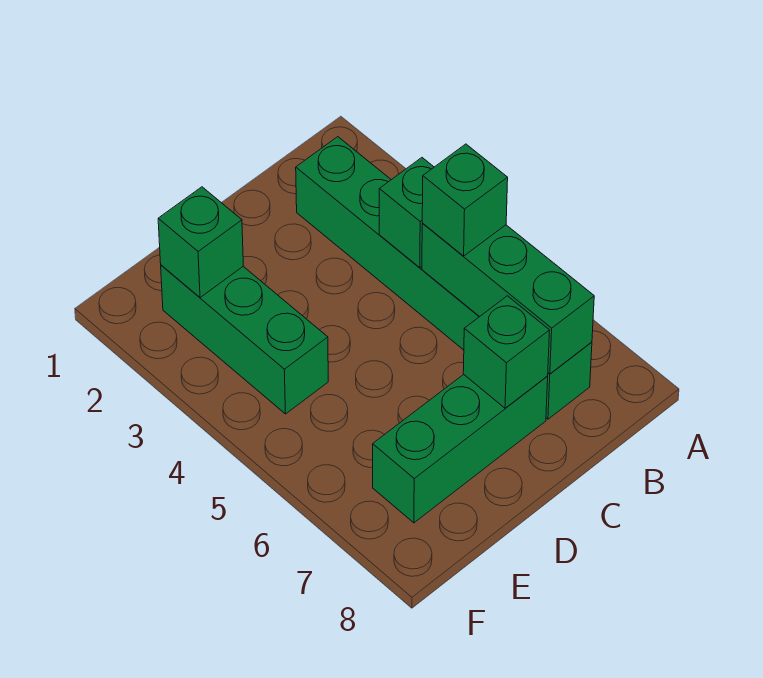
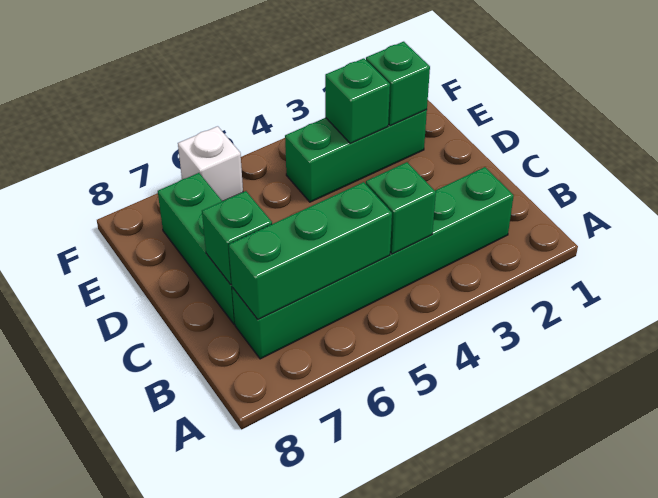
green brick B5 level 3 -> green brick E3 level 2
none -> white brick F6 level 1

